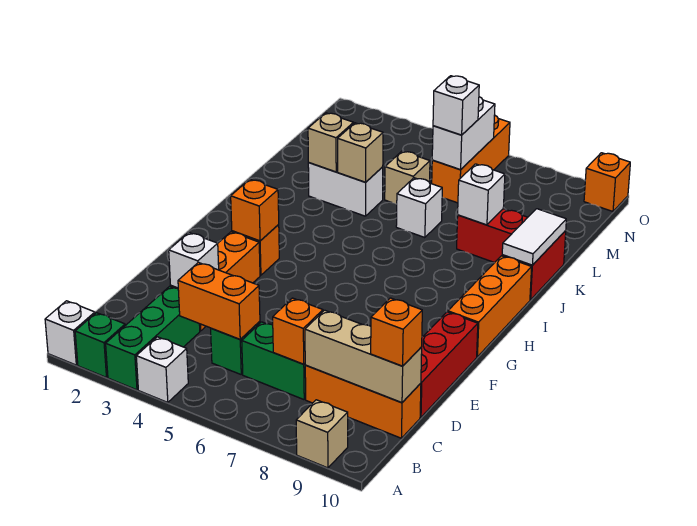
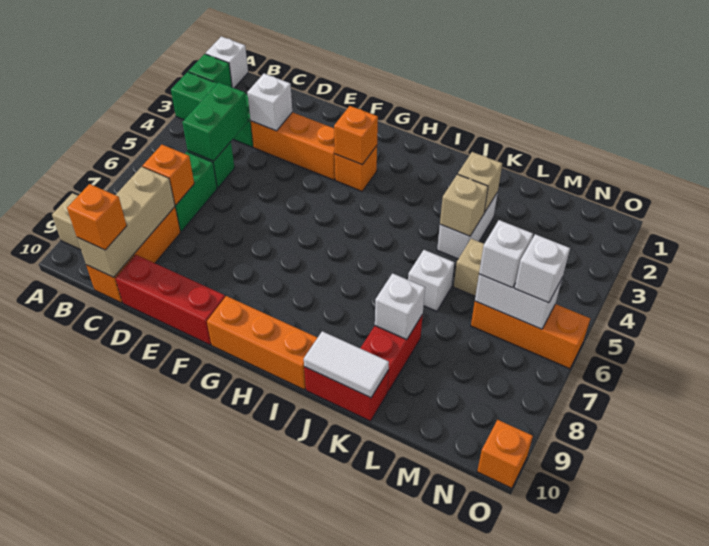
white brick A4 level 1 -> white brick N6 level 3
orange brick C4:C5 level 2 -> green brick C4:C5 level 2

